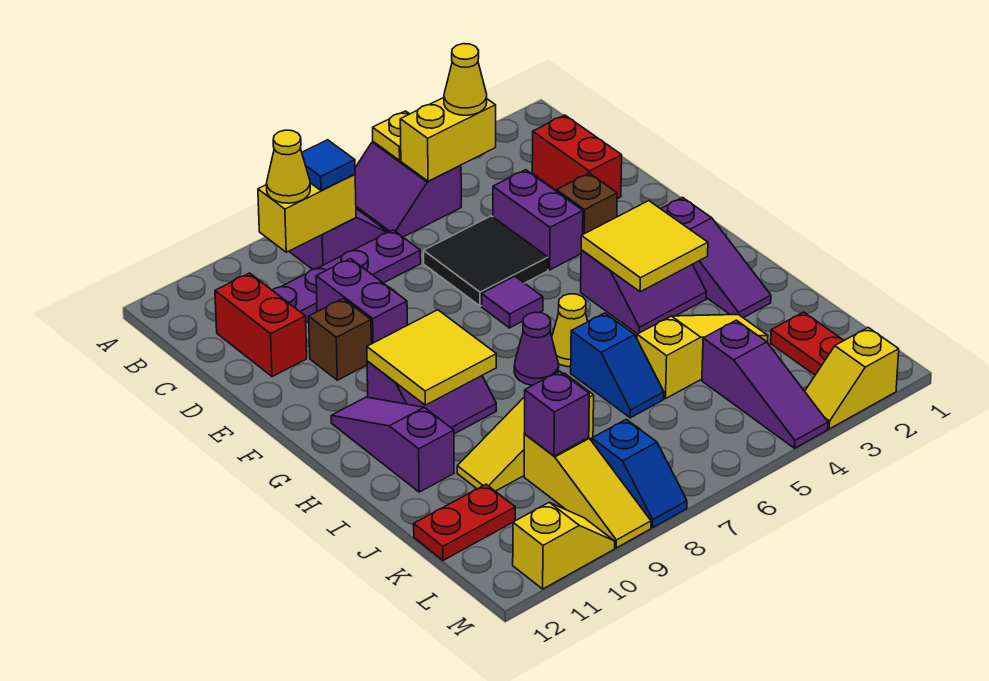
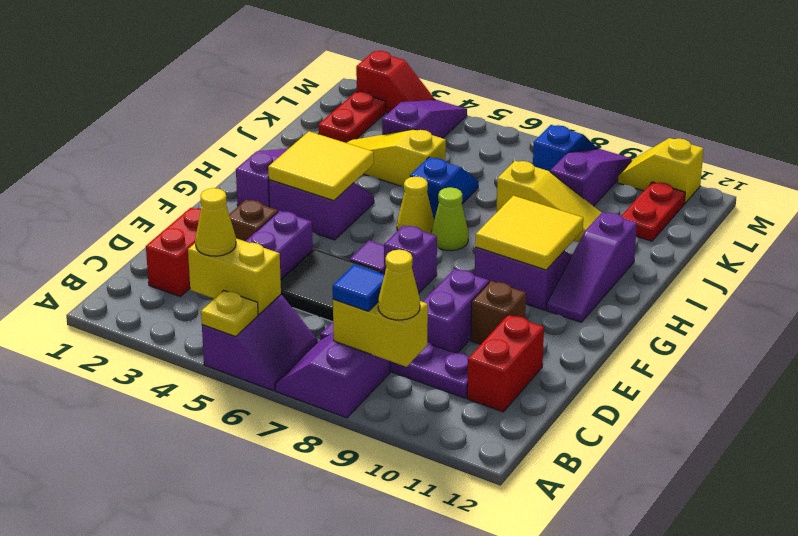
purple cone H7 level 1 -> lime cone H7 level 1
yellow slope K9:M9 level 1 top K -> purple slope K9:M9 level 1 top K
purple brick K9 level 2 -> purple brick F7 level 1
red plate K11:K12 level 1 -> red plate K11:L11 level 1
yellow slope M2:M3 level 1 top 2 -> red slope M2:M3 level 1 top 2

